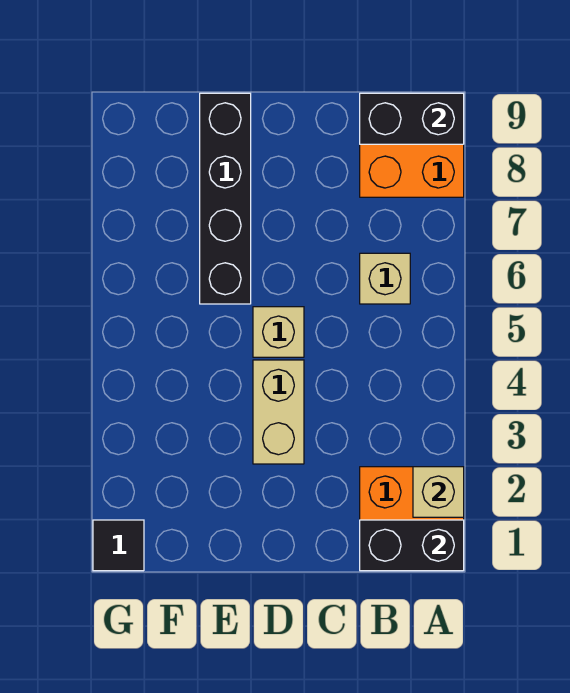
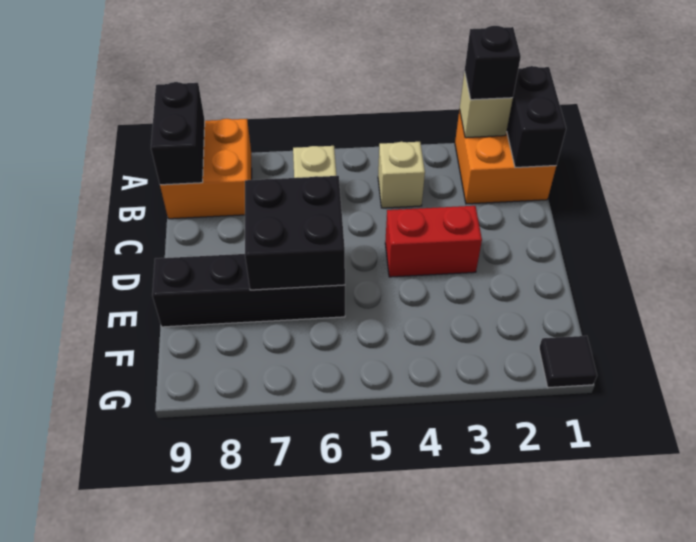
none -> black brick A2 level 3
tan brick D3:D4 level 1 -> red brick D3:D4 level 1
tan brick D5 level 1 -> tan brick B4 level 1
none -> black brick D6:E7 level 2

